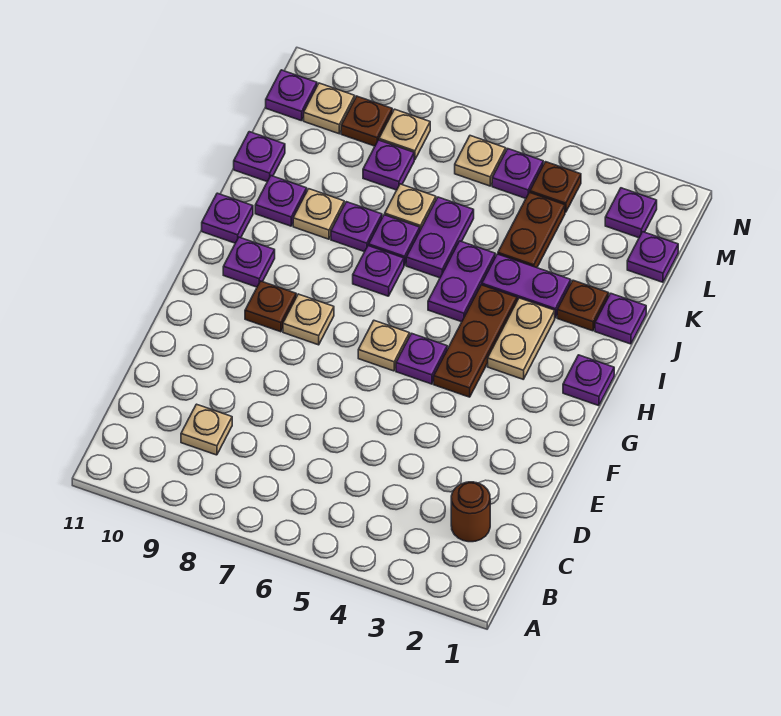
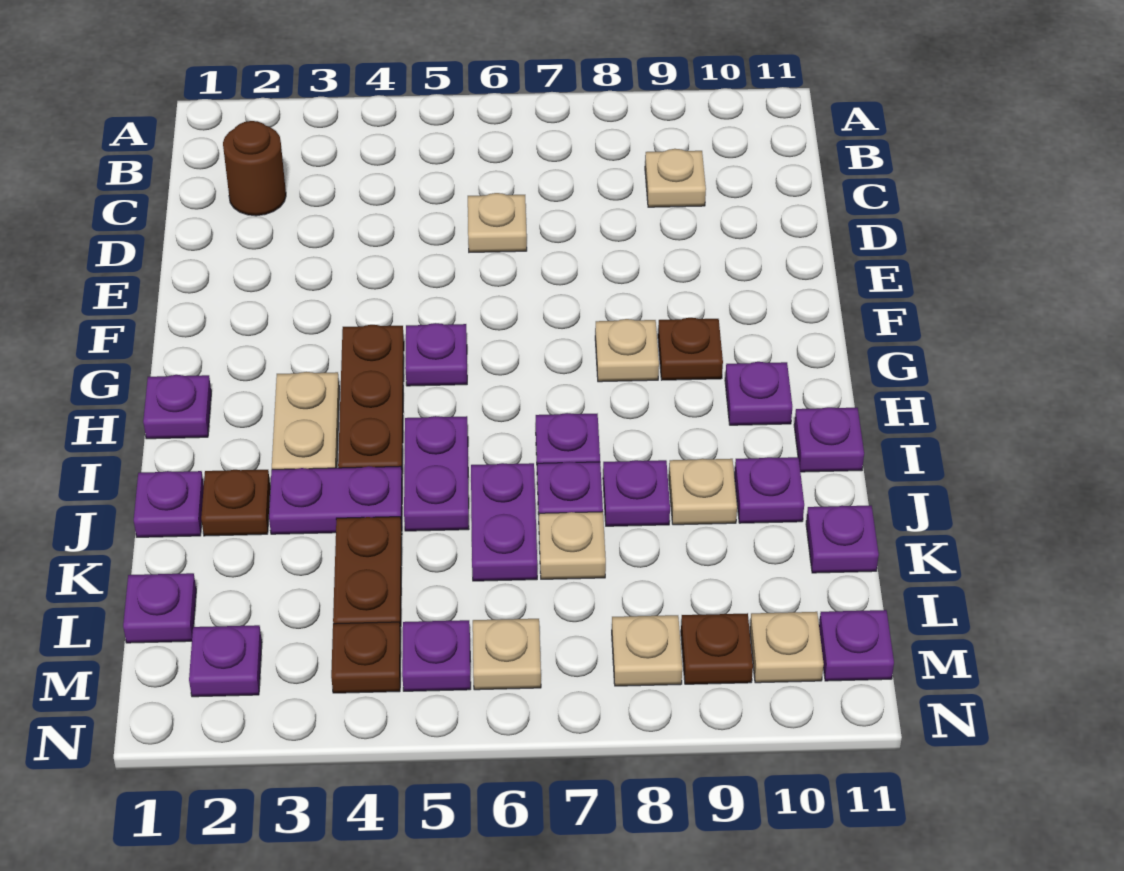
tan plate G6 level 1 -> tan plate D6 level 1
purple plate L8 level 1 -> none

